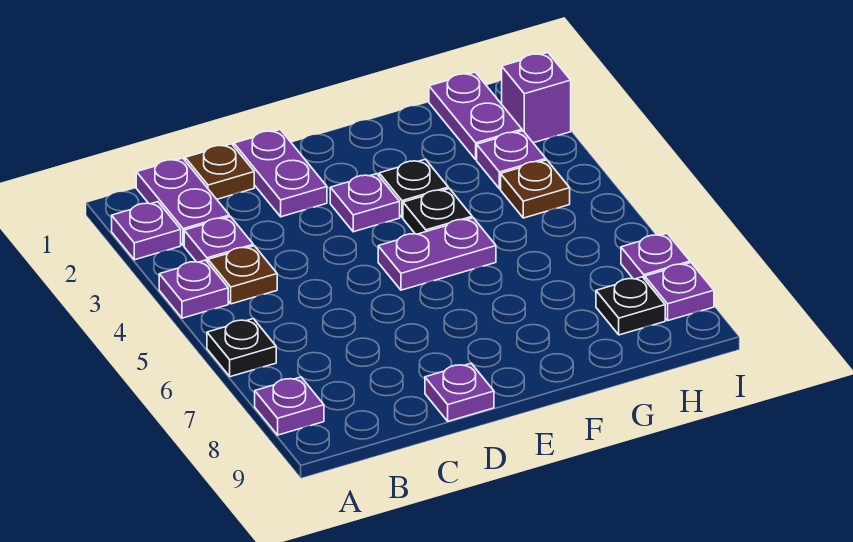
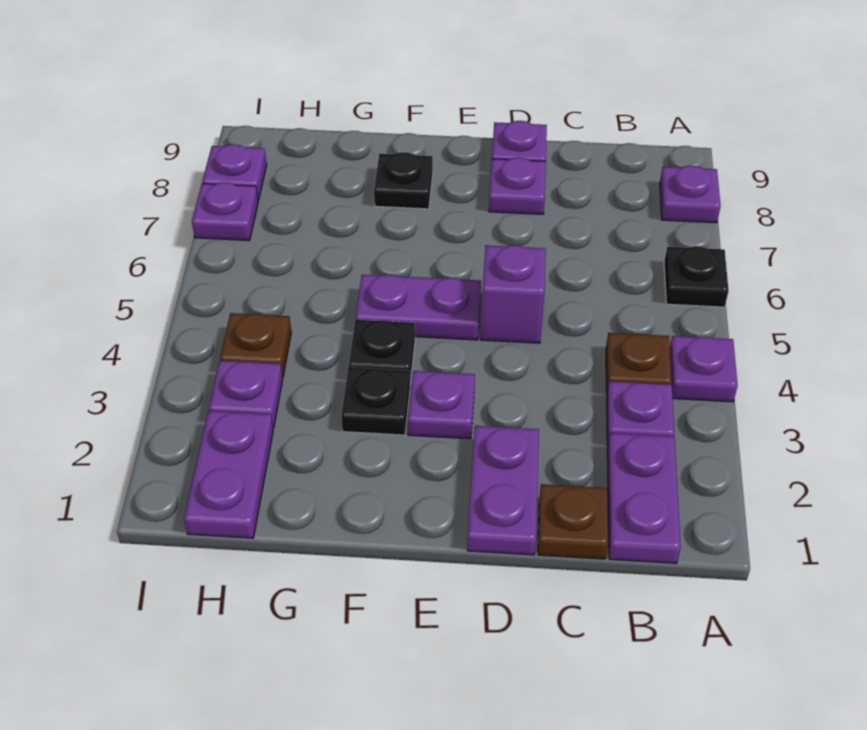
purple plate A2 level 1 -> purple plate D8 level 1
black plate H8 level 1 -> black plate F8 level 1
purple brick I2 level 1 -> purple brick D5 level 1

